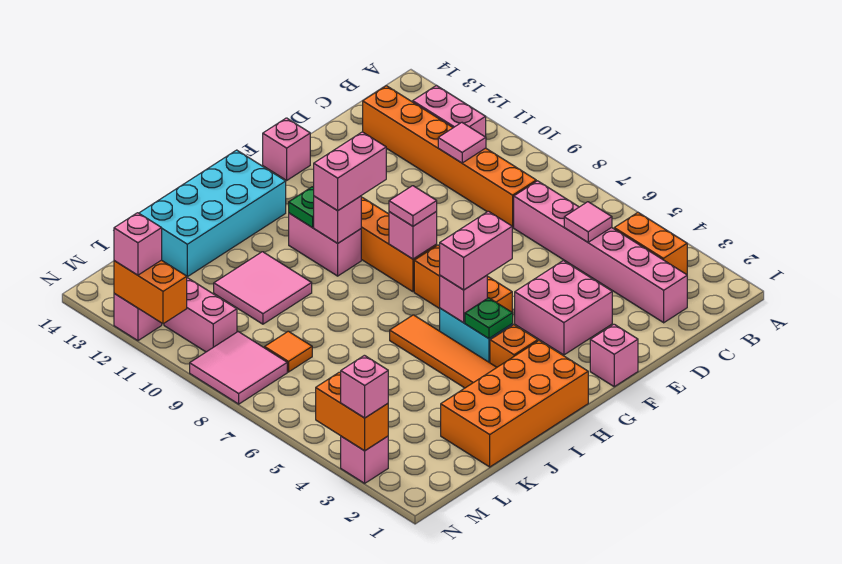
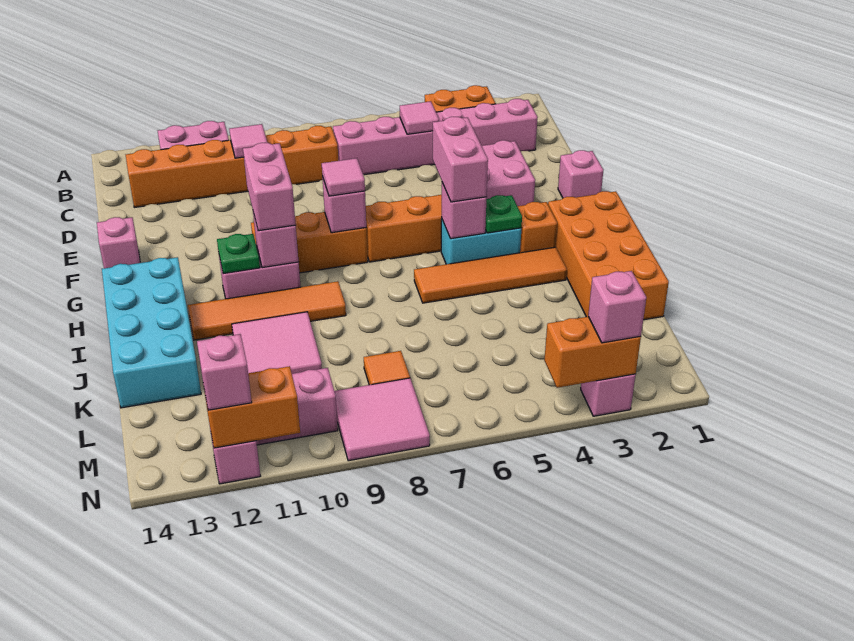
none -> orange tile I9:I12 level 1

